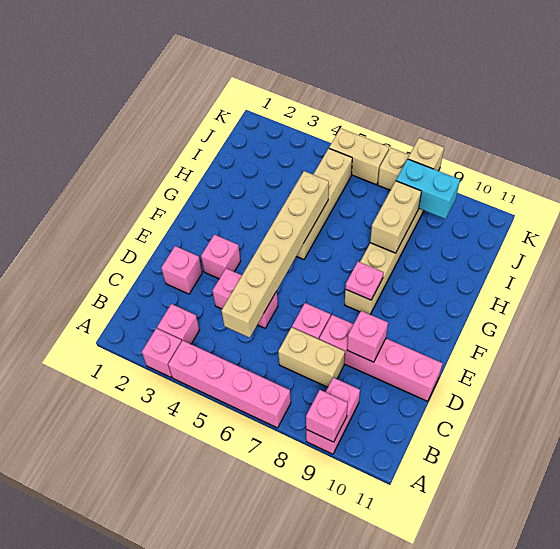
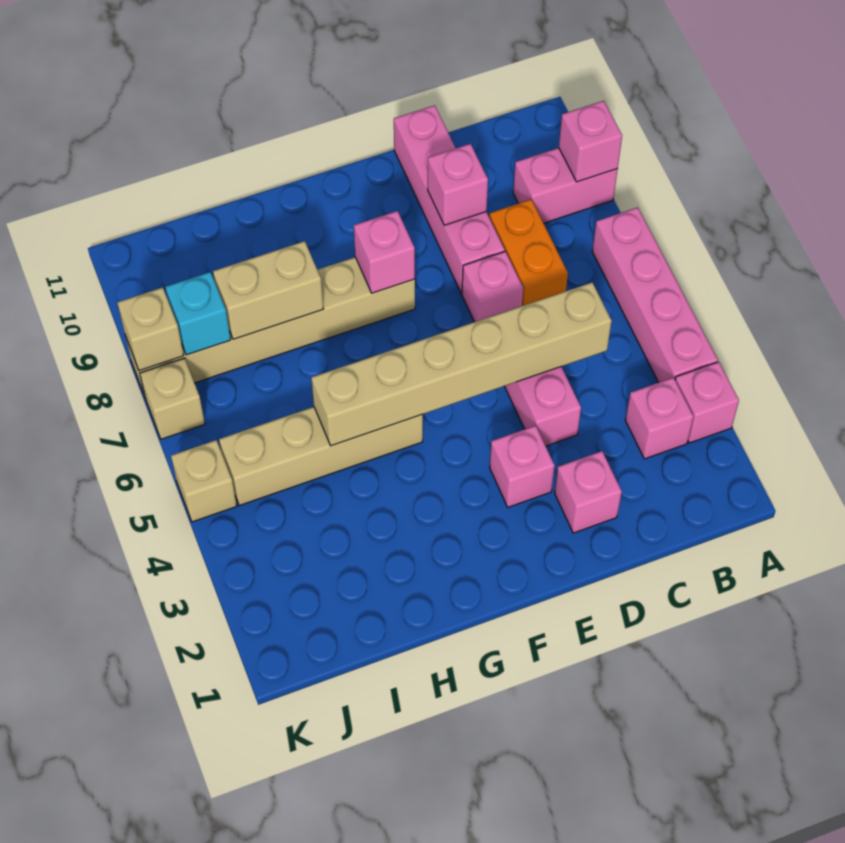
tan brick C7:C8 level 1 -> orange brick C7:C8 level 1
pink plate F8 level 2 -> pink brick F8 level 2
cyan brick J8:J9 level 2 -> cyan brick J8 level 2
tan brick K5:K6 level 1 -> tan brick K5 level 1

